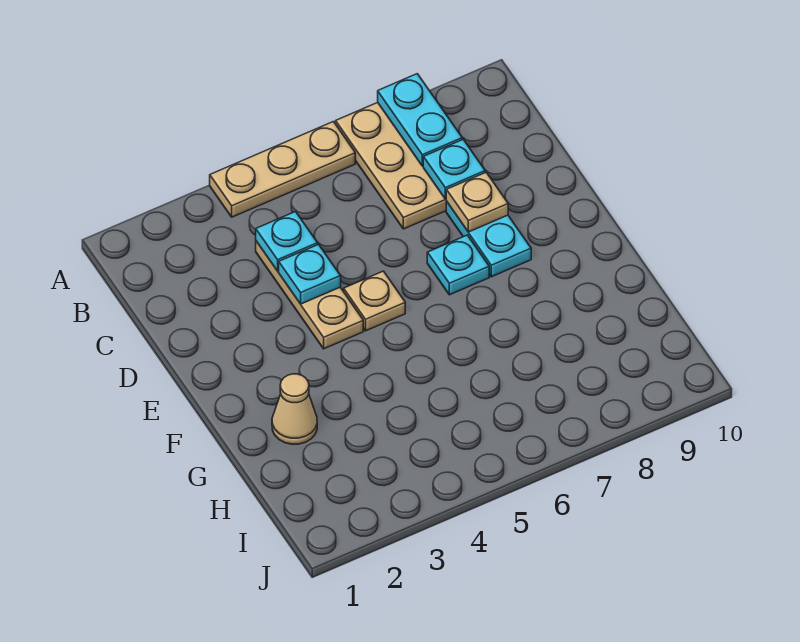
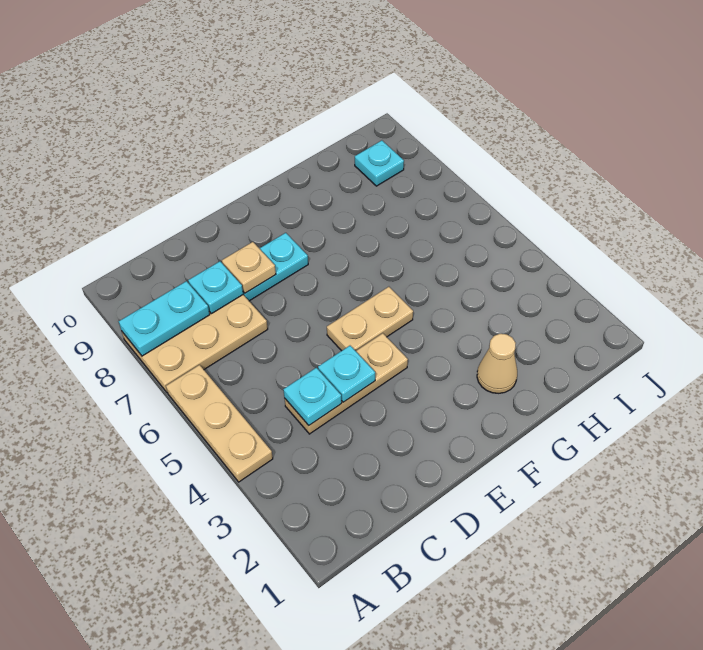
tan plate E5 level 1 -> tan plate E5:F5 level 1
cyan plate E7 level 1 -> cyan plate I9 level 1

